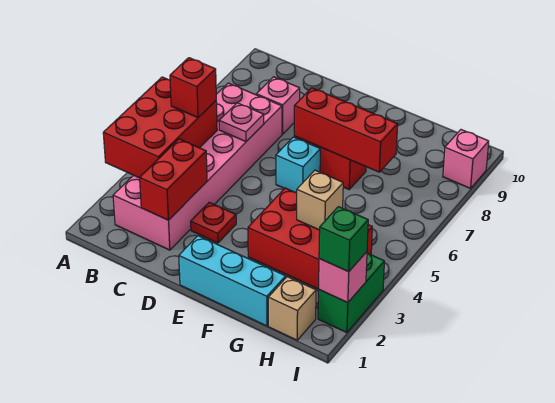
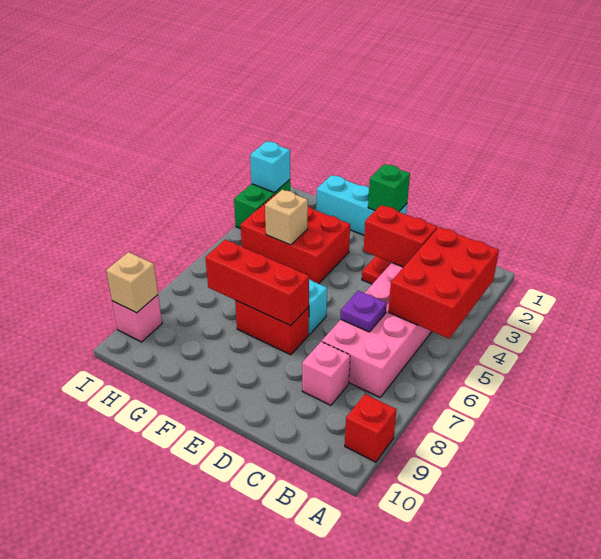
red brick B5 level 3 -> red brick A9 level 1
red brick C2:C3 level 2 -> red brick C3:D3 level 2
pink plate C6 level 2 -> purple plate C6 level 2
tan brick H1 level 1 -> tan brick I9 level 2
pink brick I2 level 2 -> cyan brick I2 level 2
green brick I2 level 3 -> green brick E1 level 2

